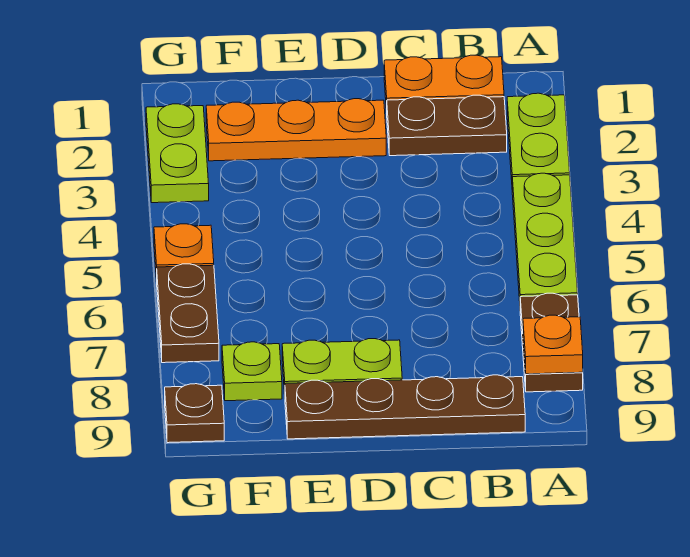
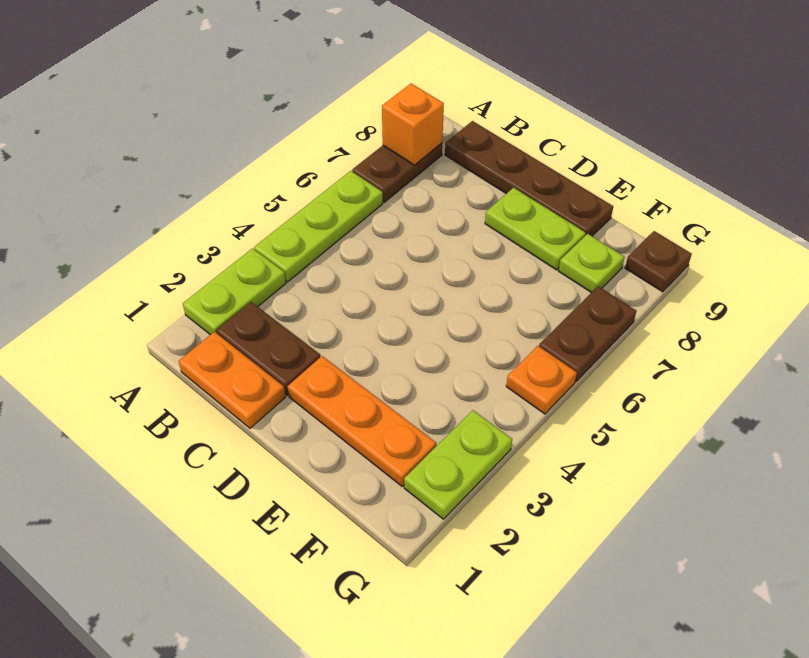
orange plate A8 level 2 -> orange brick A8 level 2

